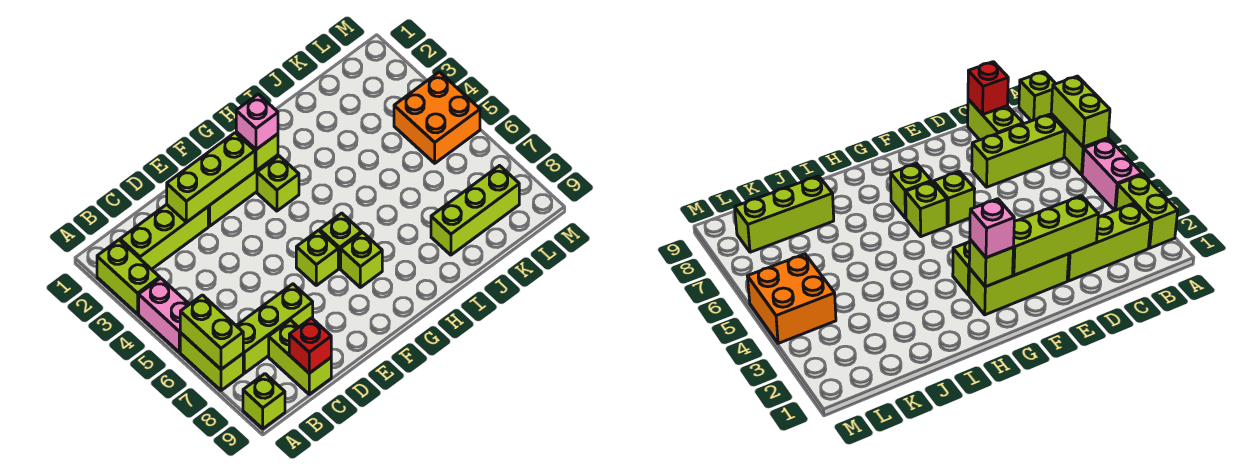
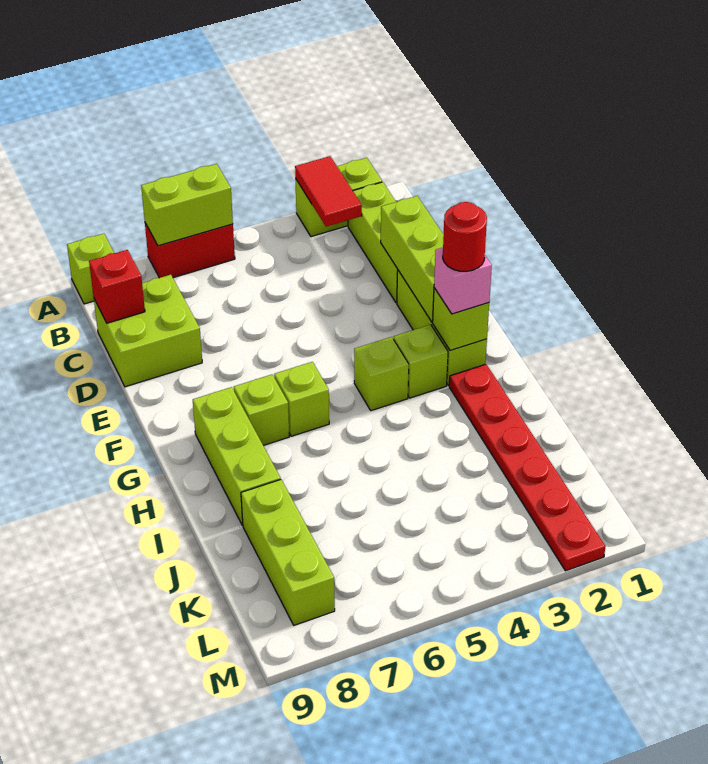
none -> red tile A3:B3 level 2
pink brick A4:A5 level 1 -> none
lime brick A6:A7 level 1 -> red brick A6:A7 level 1
lime brick B7:D7 level 1 -> lime brick G8:I8 level 1
lime brick C8:C9 level 1 -> lime brick C8:D9 level 1
lime brick F6 level 1 -> lime brick G4 level 1
none -> red round brick G2 level 4
none -> red plate H2:M2 level 1
orange brick L4:M5 level 1 -> none

